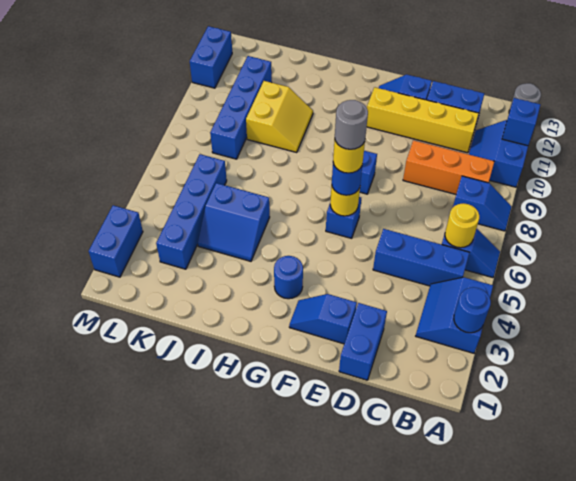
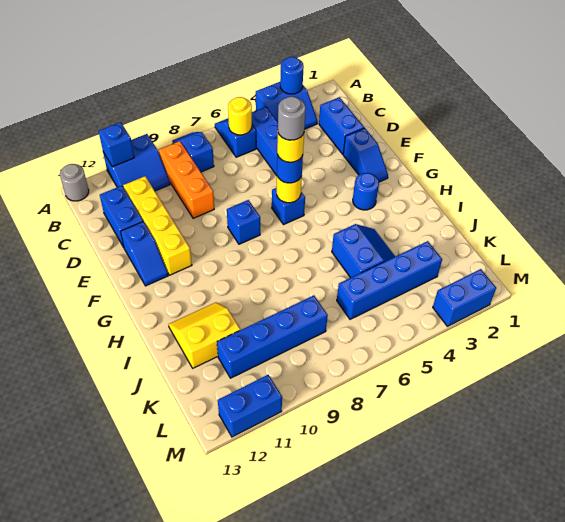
blue brick D1:D2 level 1 -> blue brick C2:D2 level 1
yellow slope I9:J10 level 1 top J -> yellow slope I11:J12 level 1 top J

